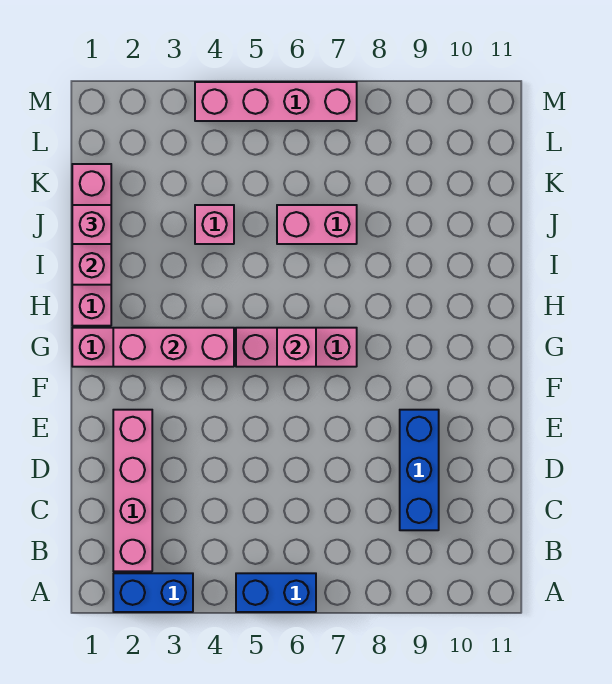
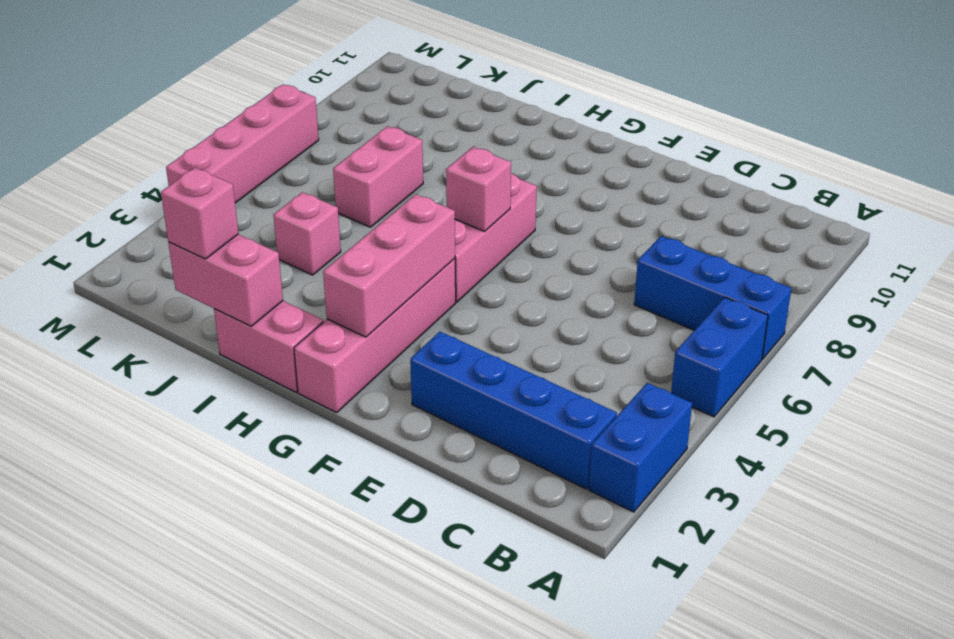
pink brick B2:E2 level 1 -> blue brick B2:E2 level 1
blue brick C9:E9 level 1 -> blue brick A7:C7 level 1
pink brick H1:K1 level 1 -> pink brick H1:I1 level 1

